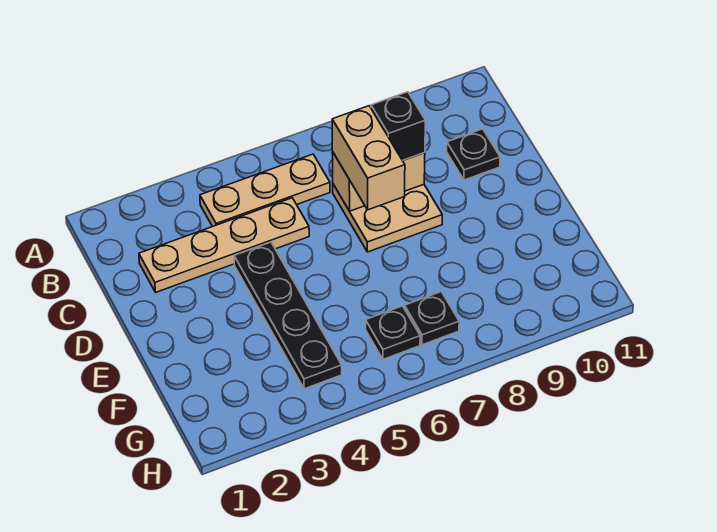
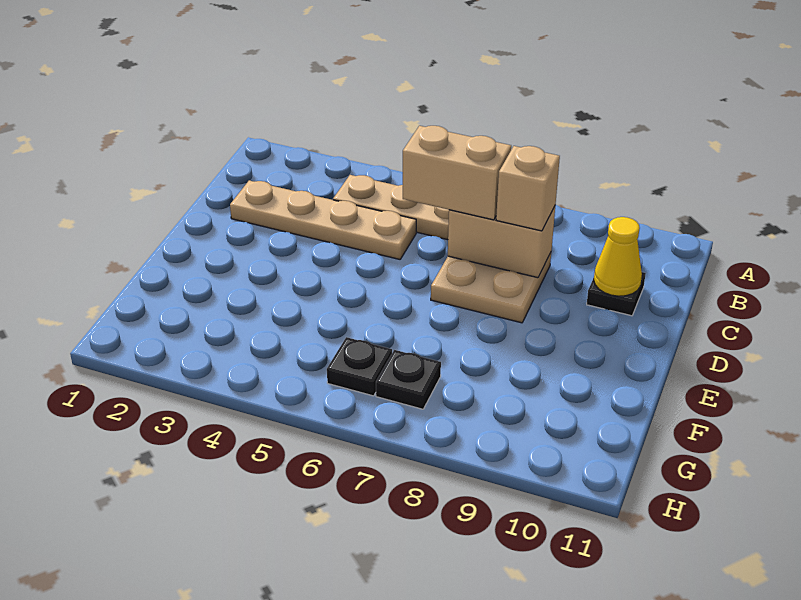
tan brick C7:D7 level 3 -> tan brick C6:C7 level 3
black brick C8 level 3 -> tan brick C8 level 3
none -> yellow cone C10 level 2
black plate D4:G4 level 1 -> none

